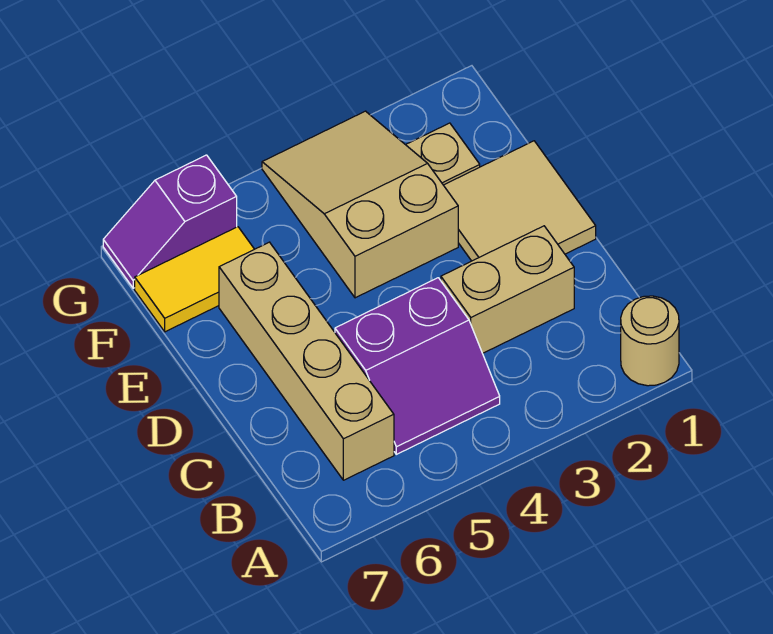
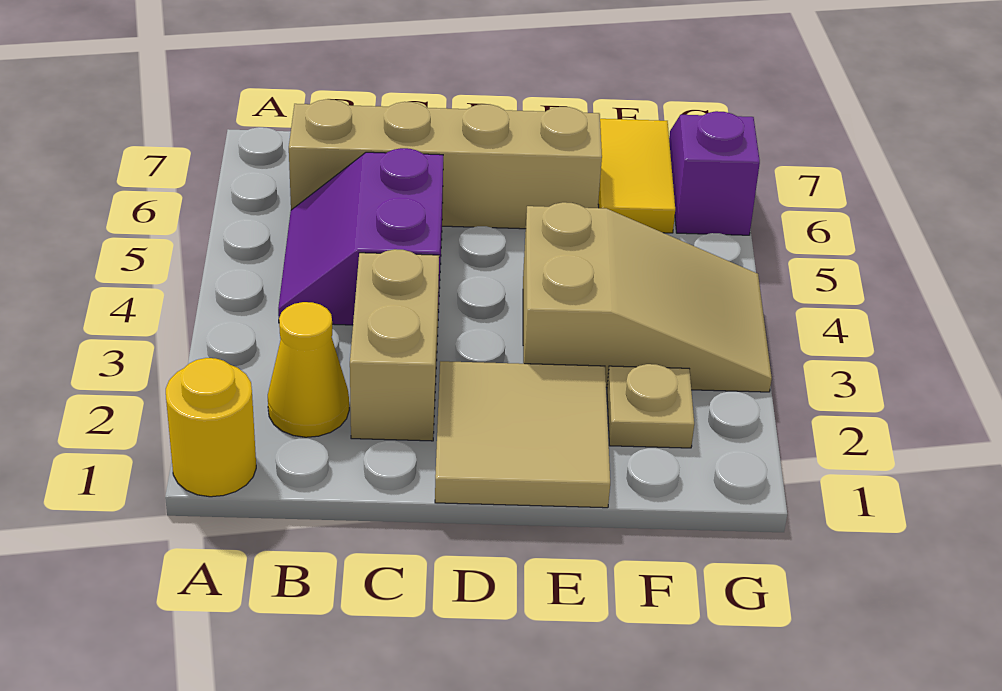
tan round brick A1 level 1 -> yellow round brick A1 level 1
none -> yellow cone B2 level 1

